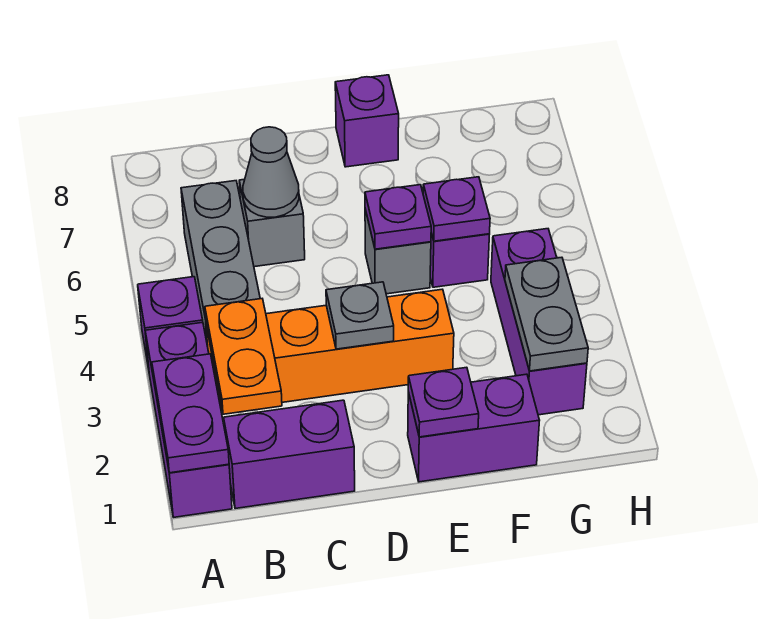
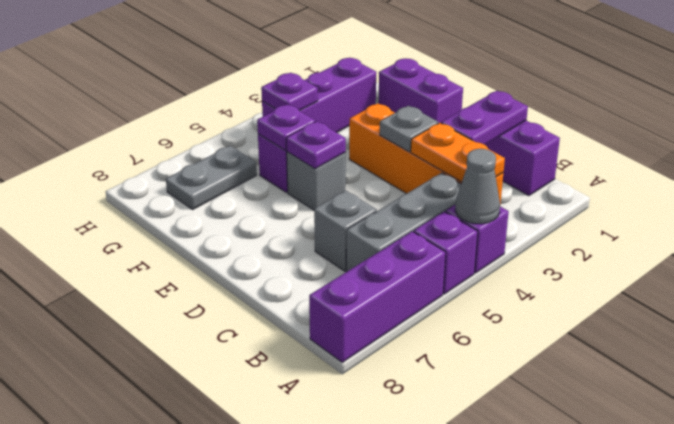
purple brick A1:A3 level 1 -> purple brick A6:A8 level 1
purple plate A1:A2 level 2 -> purple plate C1:C2 level 2
orange plate B2:B3 level 2 -> orange plate B3:C3 level 2
grey cone C6 level 2 -> grey cone A4 level 2
purple plate E1 level 2 -> purple plate G4 level 2
purple brick E8 level 1 -> purple brick A5 level 1
grey plate G2:G3 level 2 -> grey plate G6:G7 level 1

